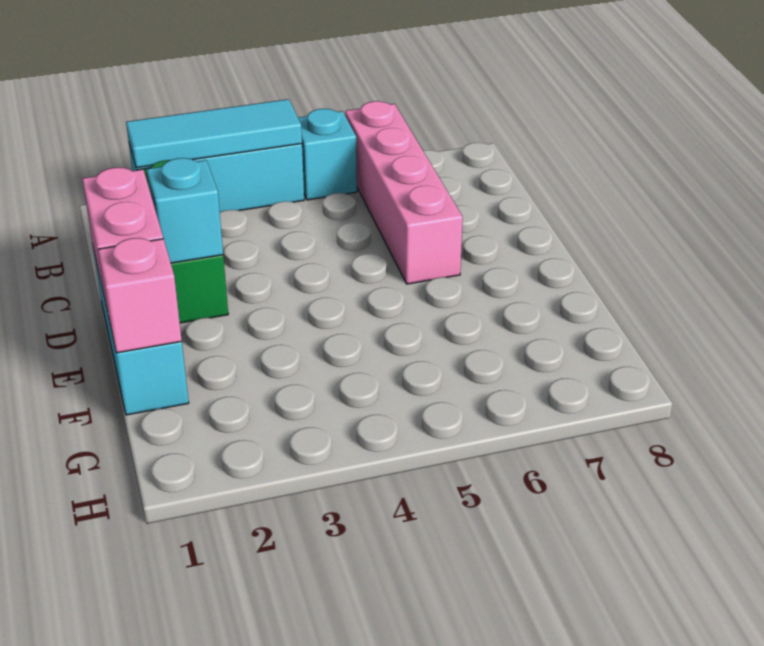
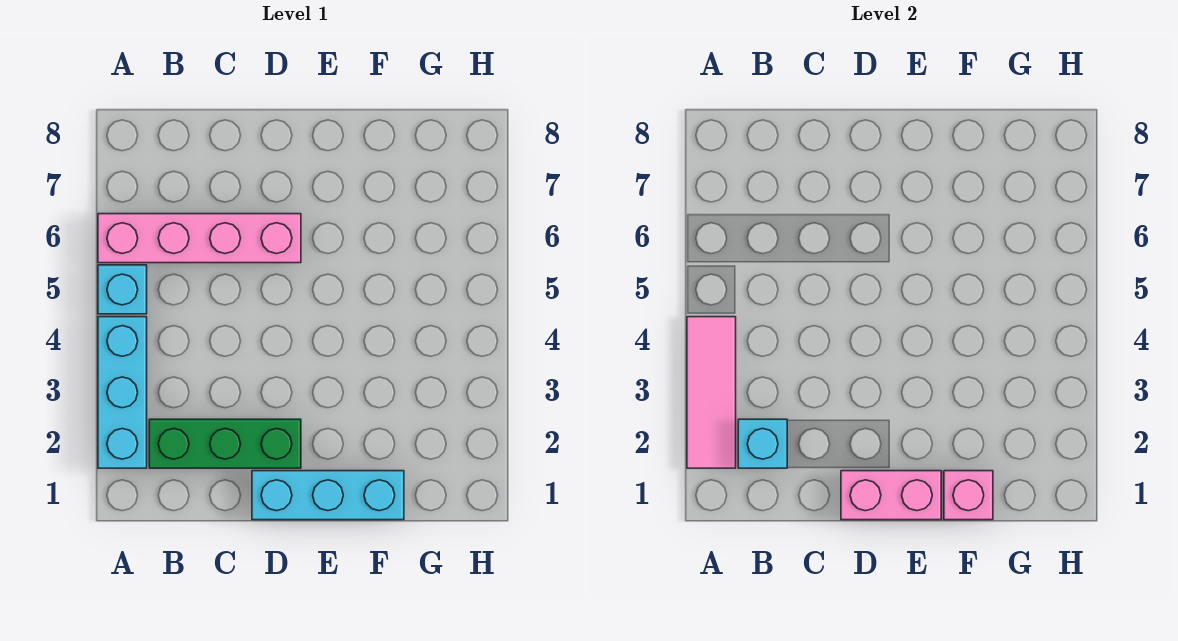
cyan tile A2:A4 level 2 -> pink tile A2:A4 level 2
cyan brick D2 level 2 -> cyan brick B2 level 2

